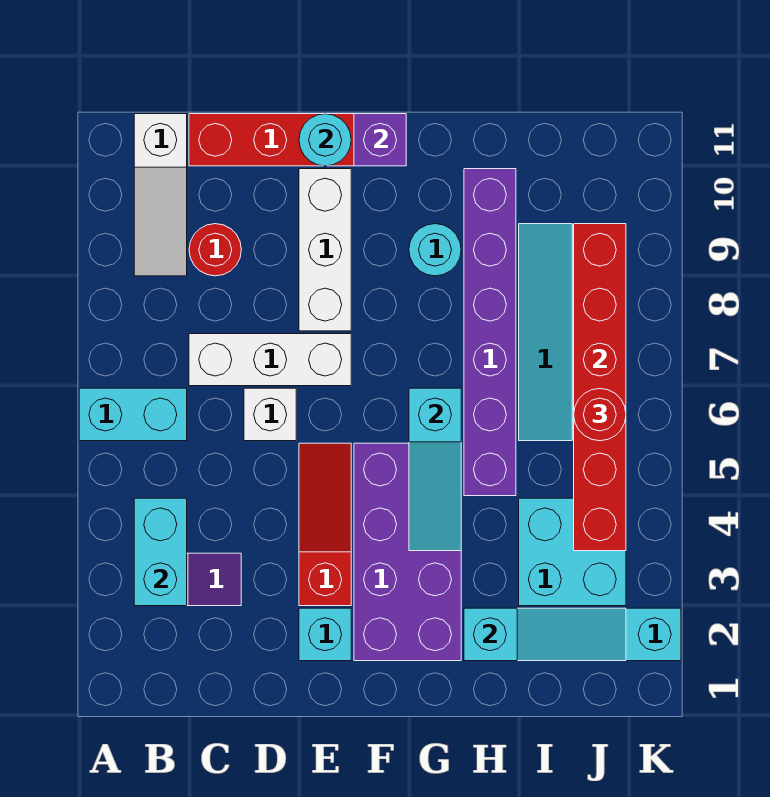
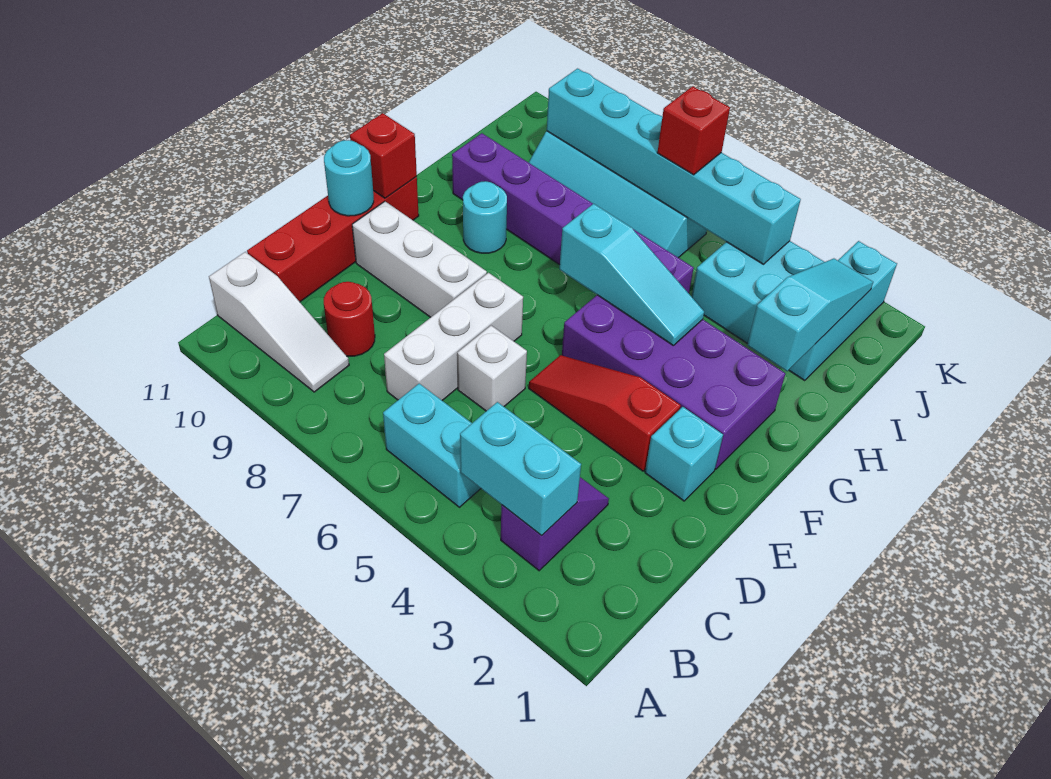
cyan brick A6:B6 level 1 -> cyan brick B5:B6 level 1
purple brick F11 level 2 -> red brick F11 level 2
red brick J4:J9 level 2 -> cyan brick J4:J9 level 2
red round brick J6 level 3 -> red brick J6 level 3

